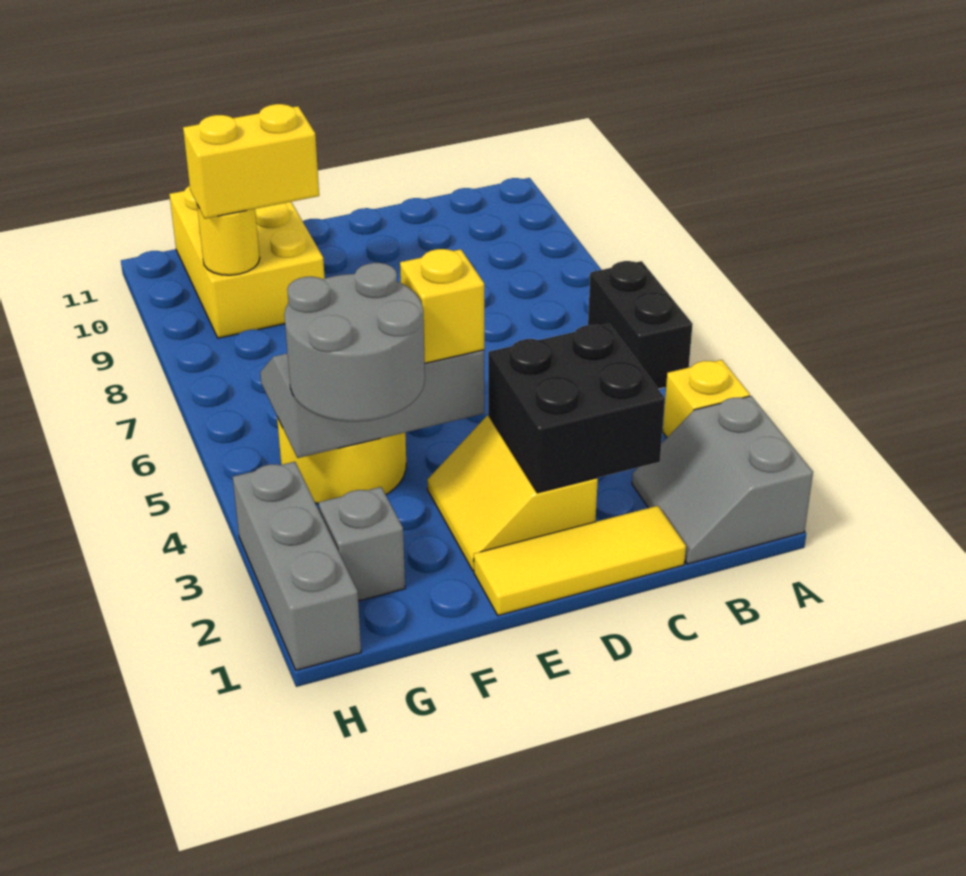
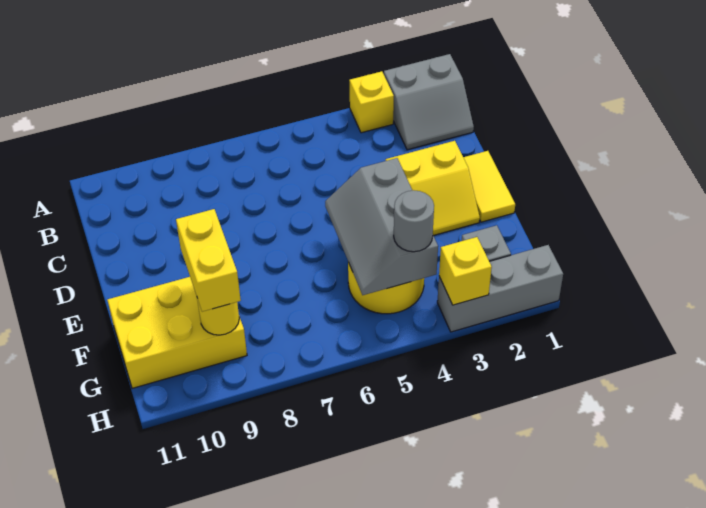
black brick A5:A6 level 1 -> none
yellow tile C1:E1 level 1 -> yellow tile D1:E1 level 1
black brick C2:D3 level 2 -> none
yellow brick E4 level 3 -> yellow brick H3 level 2
grey round brick F3:G4 level 3 -> grey round brick G4 level 3

